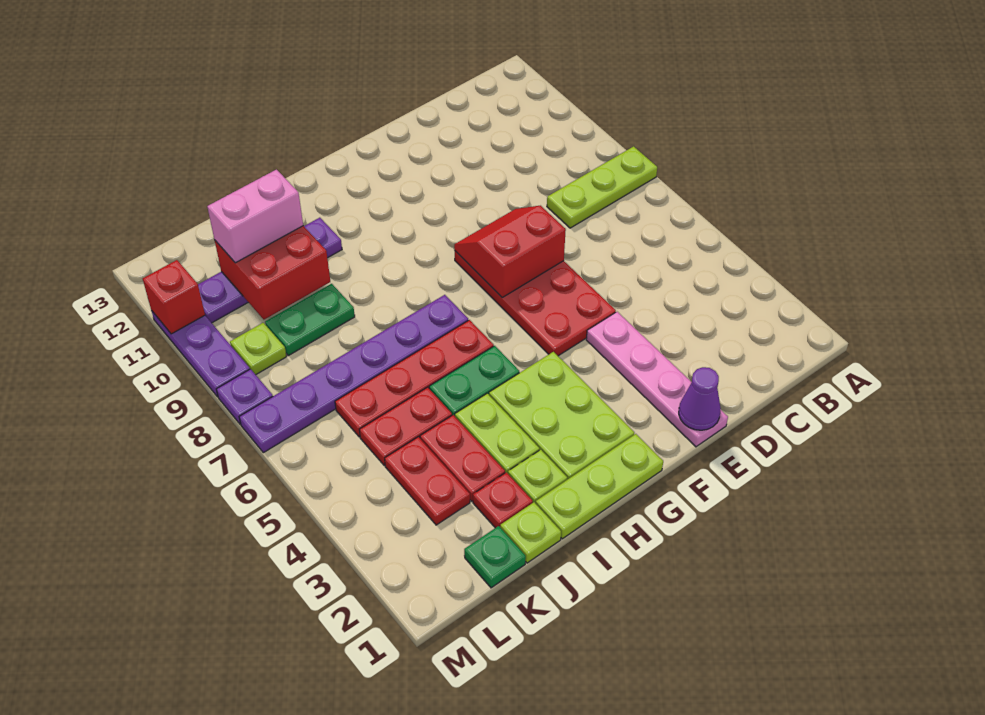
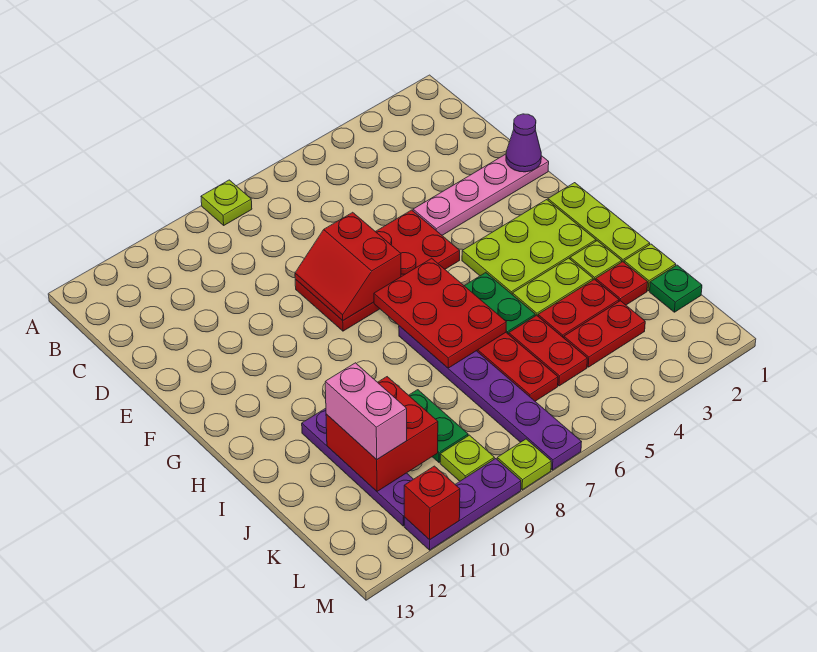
lime plate A8:C8 level 1 -> lime plate A8 level 1
none -> red plate G6:I7 level 2
purple plate M8 level 1 -> lime plate M8 level 1

